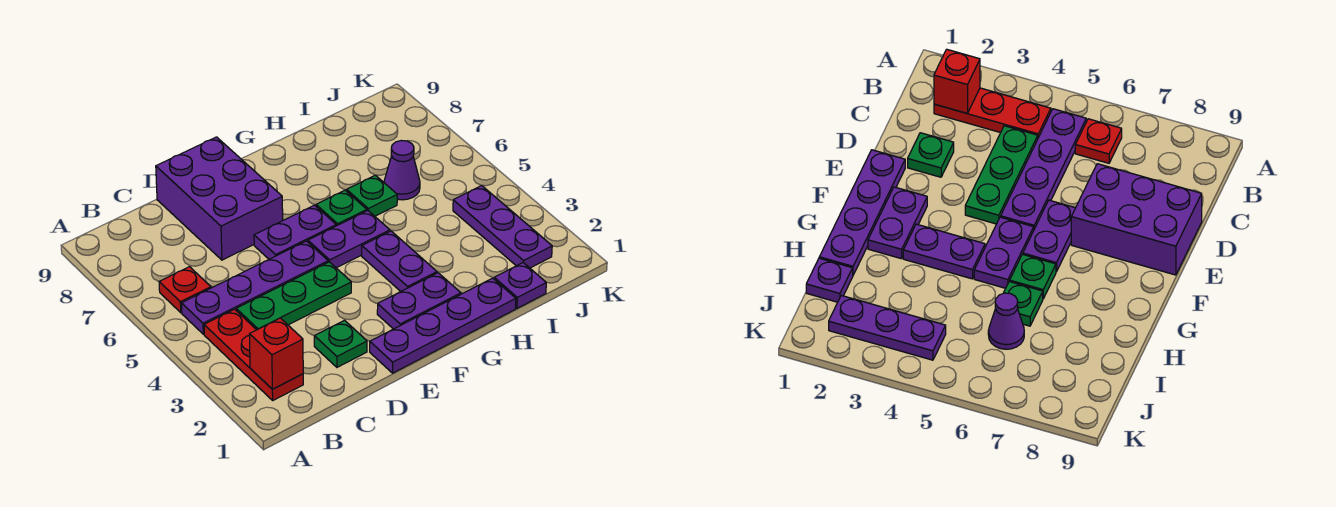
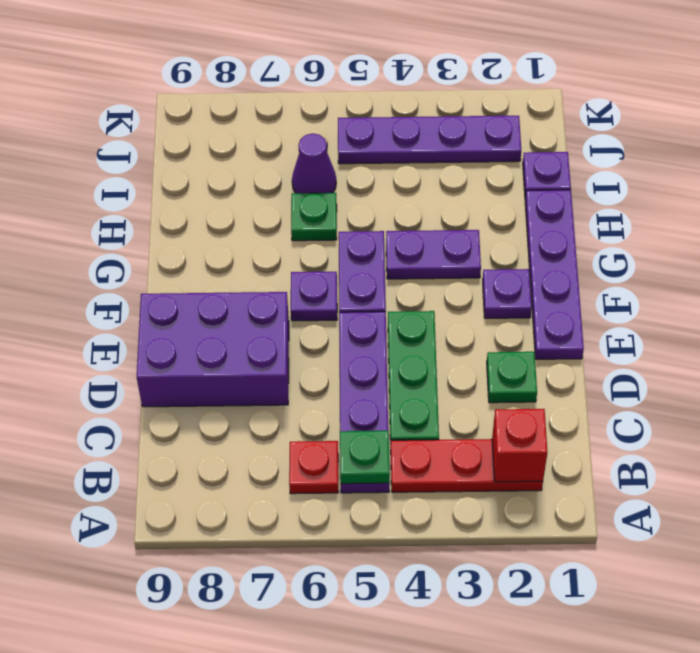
purple plate E6:F6 level 1 -> purple plate F6 level 1
purple plate F2:G2 level 1 -> purple plate F2 level 1
green plate G6 level 1 -> green plate B5 level 2
purple plate J2:J4 level 1 -> purple plate J2:J5 level 1

